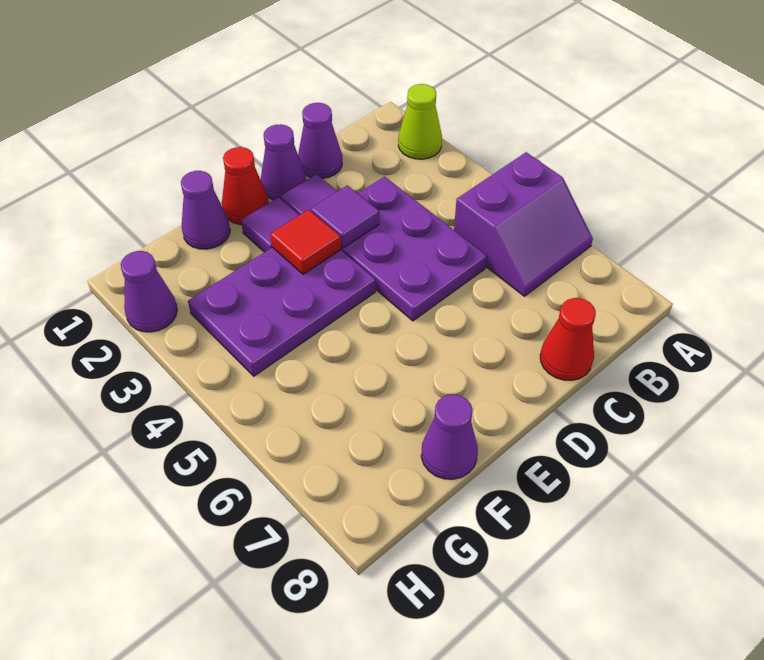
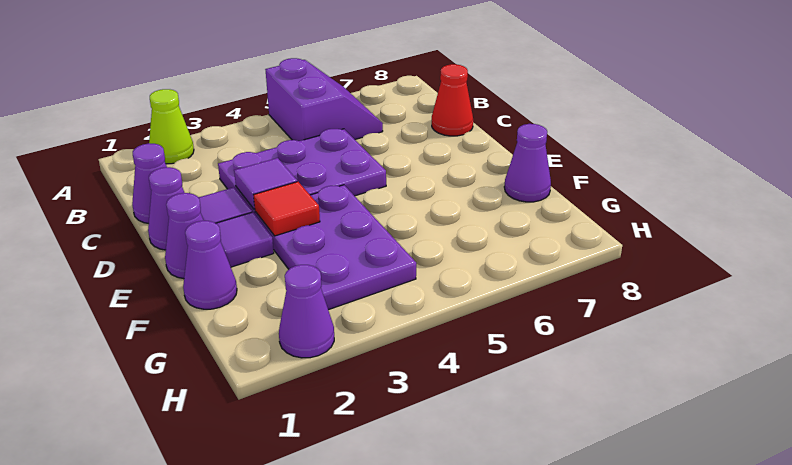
red cone E1 level 1 -> purple cone E1 level 1

